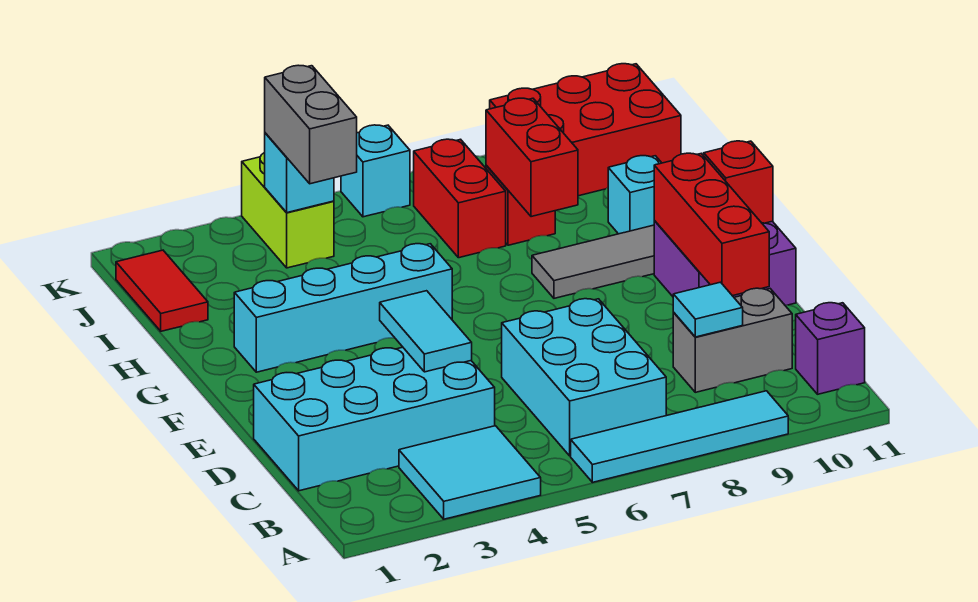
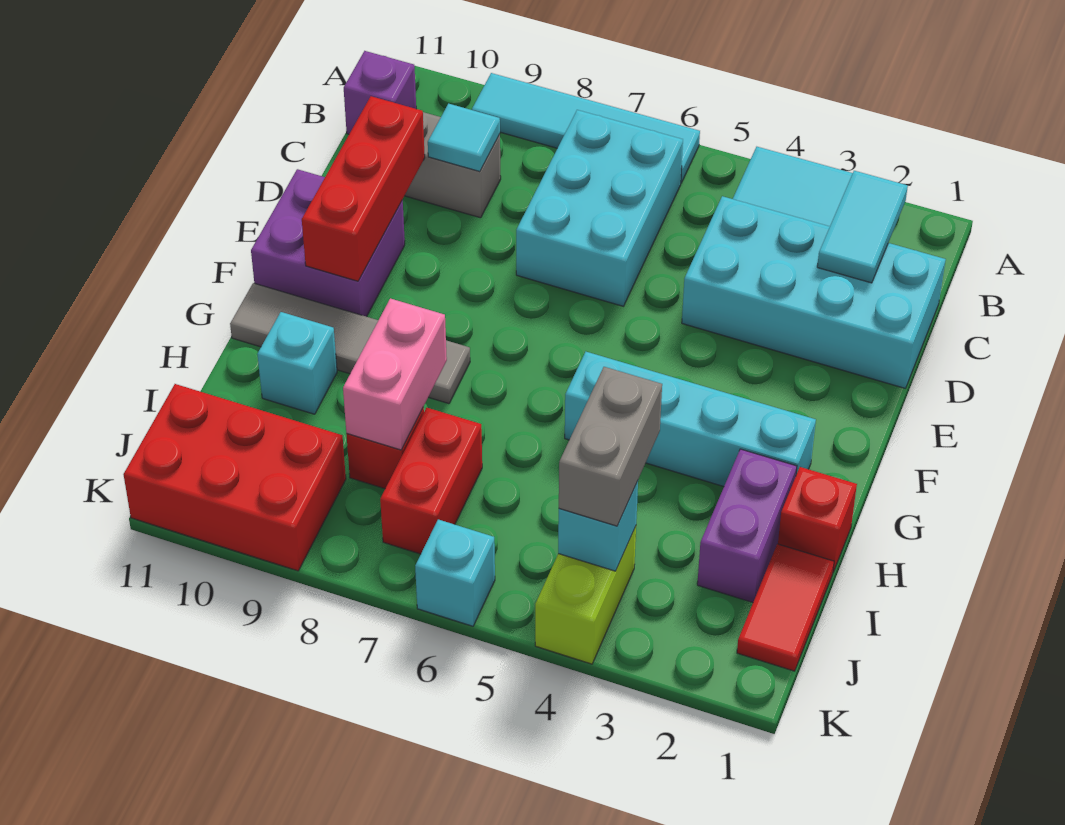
cyan tile D4:E4 level 2 -> cyan tile B2:C2 level 2
red brick F11 level 2 -> red brick H1 level 1
none -> purple brick H2:I2 level 1
red brick H8:I8 level 2 -> pink brick H8:I8 level 2

